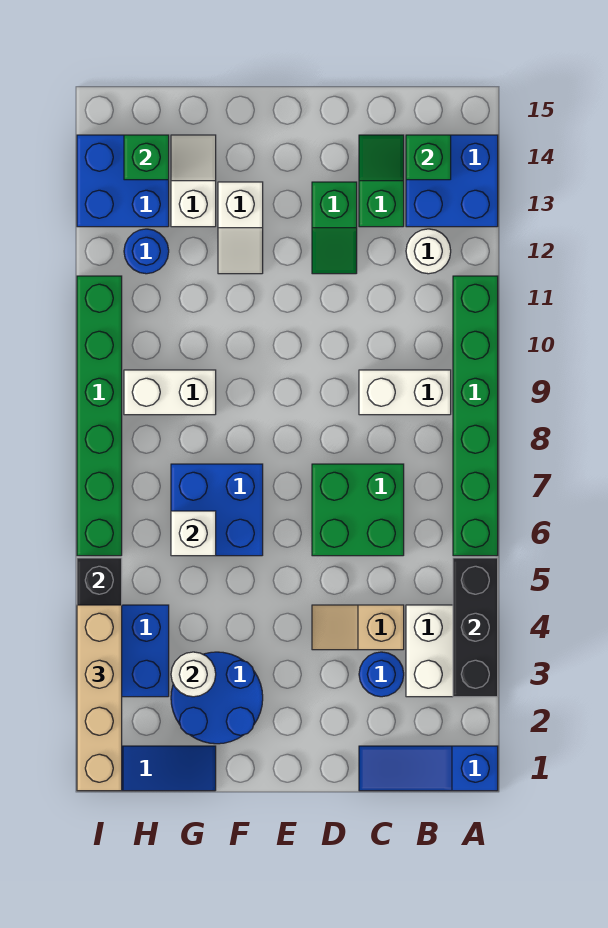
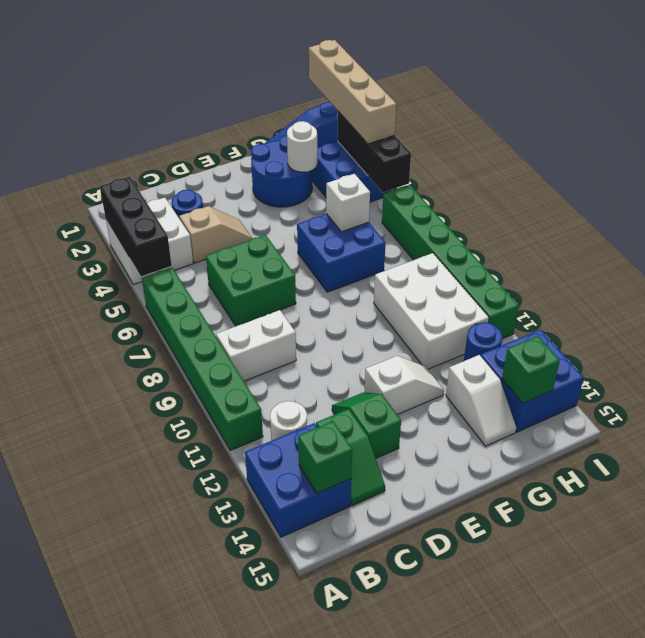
blue slope A1:C1 level 1 top A -> none
white slope F12:F13 level 1 top 13 -> white slope E12:F12 level 1 top E
white brick G9:H9 level 1 -> white brick G9:H11 level 1

